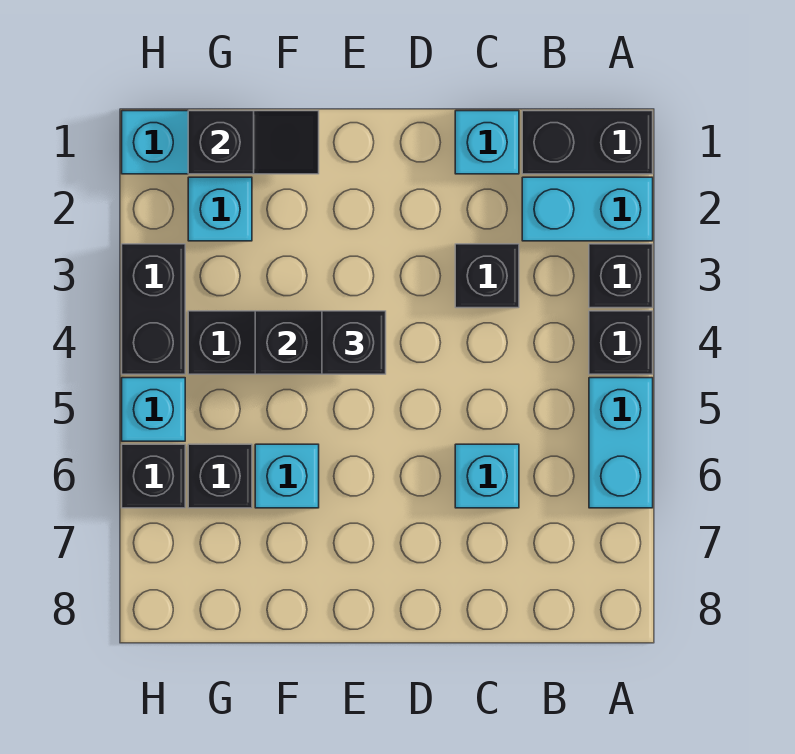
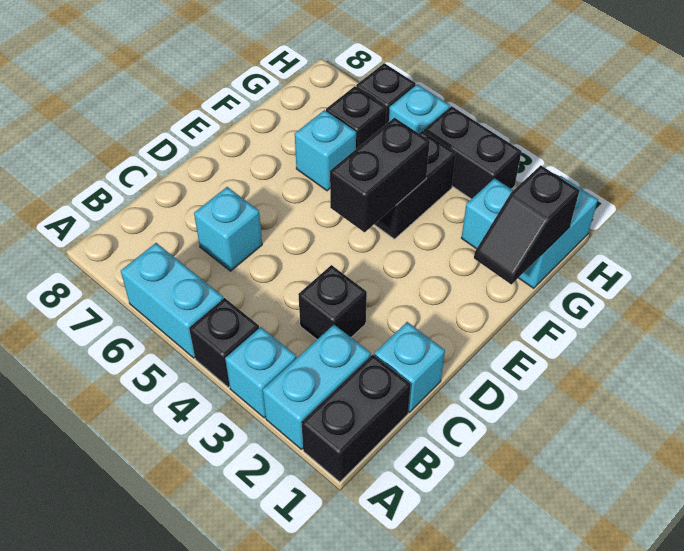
black brick A3 level 1 -> cyan brick A3 level 1
black brick E4 level 3 -> none

